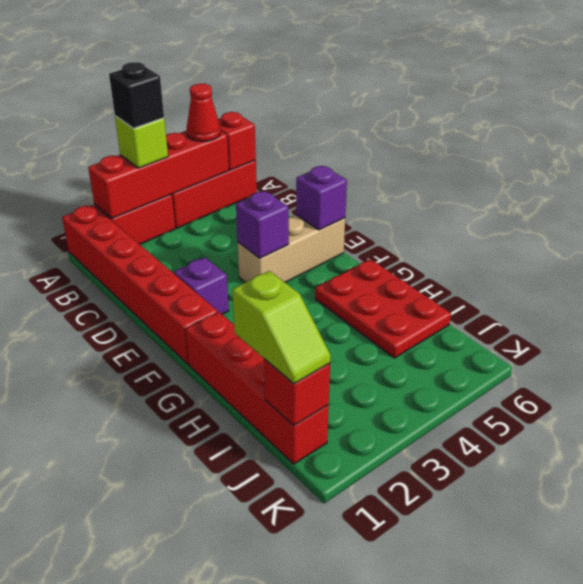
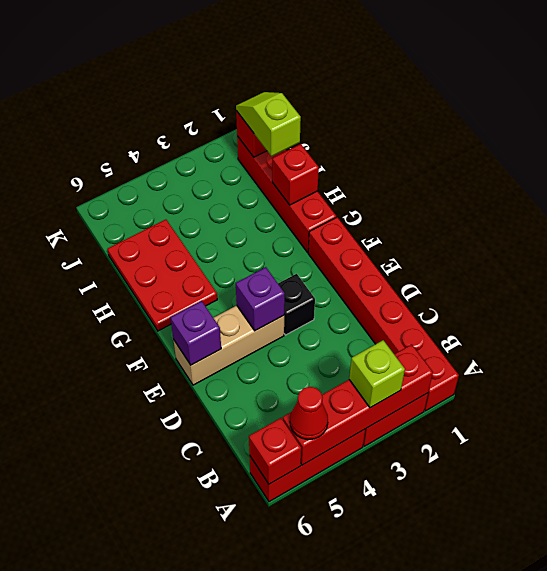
black brick A3 level 4 -> black brick E3 level 1
purple brick E2 level 1 -> none
none -> red brick H1 level 2

